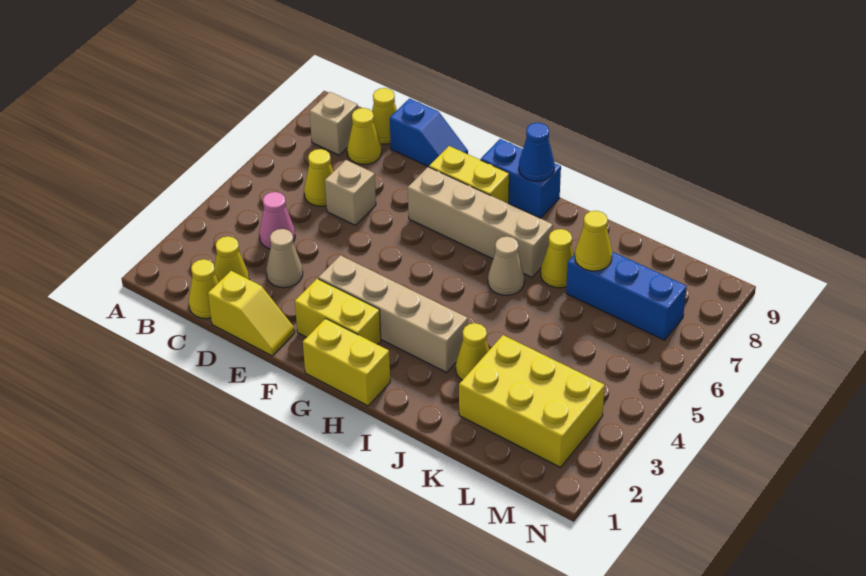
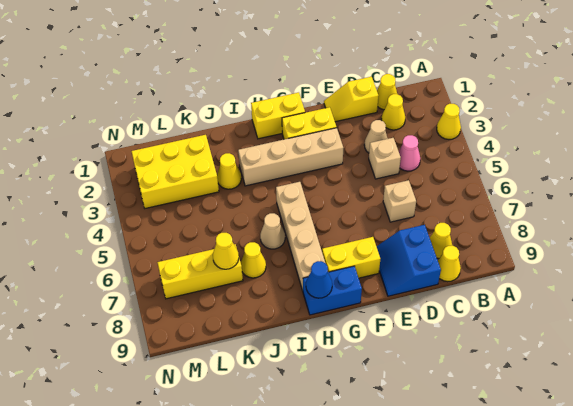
tan brick B8 level 1 -> tan brick D4 level 1
yellow cone C6 level 1 -> yellow cone A3 level 1
blue slope D9:E9 level 1 top D -> blue slope D8:E9 level 1 top D
tan brick F7:I7 level 1 -> tan brick H5:H8 level 1
blue brick K7:M7 level 1 -> yellow brick K7:M7 level 1

